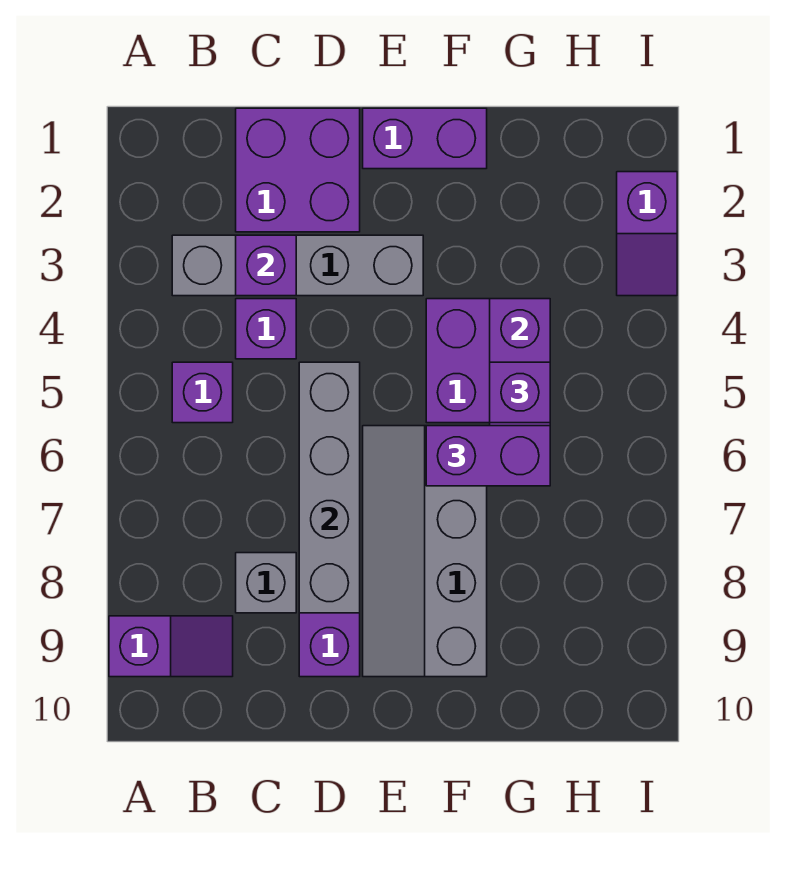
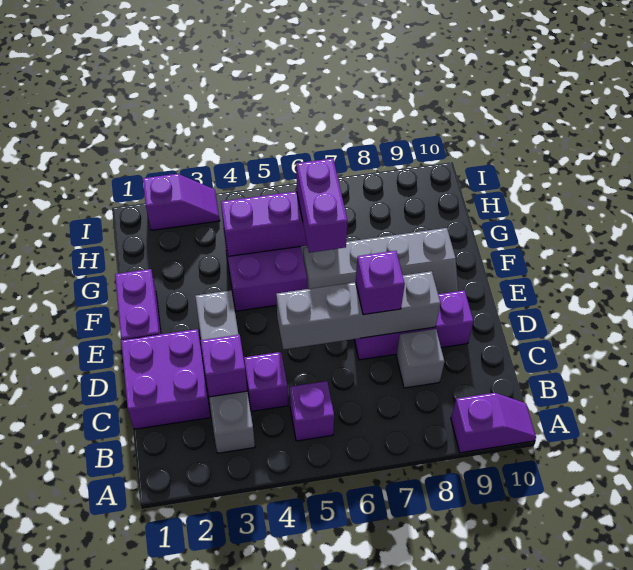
purple slope A9:B9 level 1 top A -> purple slope A9:A10 level 1 top 9
purple brick G5 level 3 -> purple brick D7 level 3

